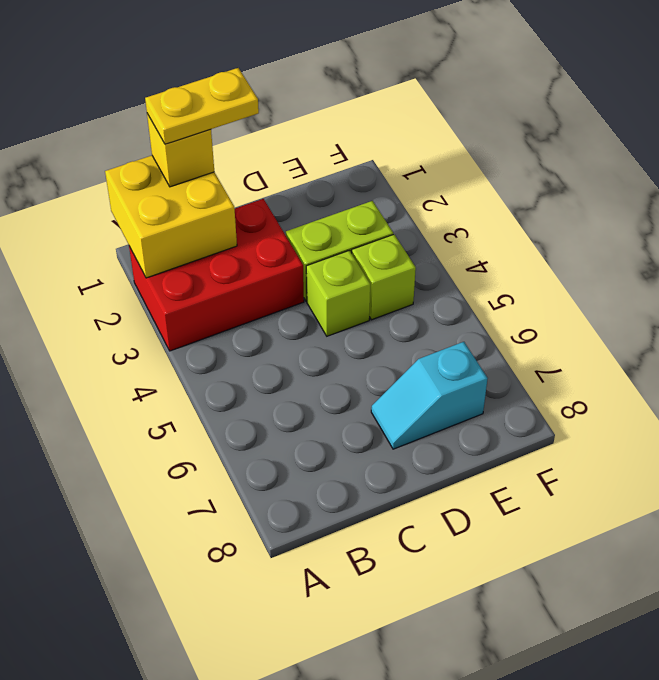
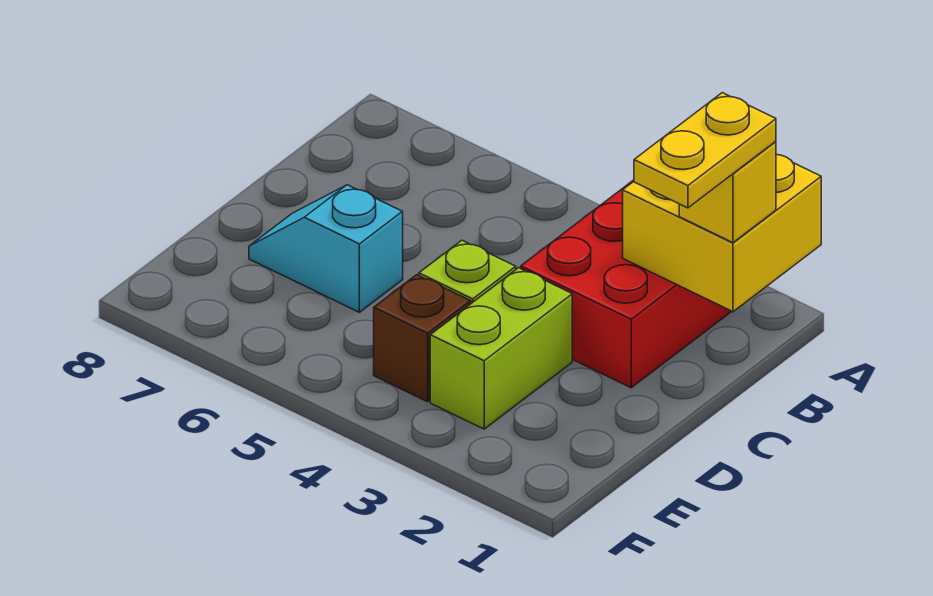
cyan slope D7:E7 level 1 top E -> cyan slope D6:D7 level 1 top 6
lime brick E4 level 1 -> brown brick E4 level 1

